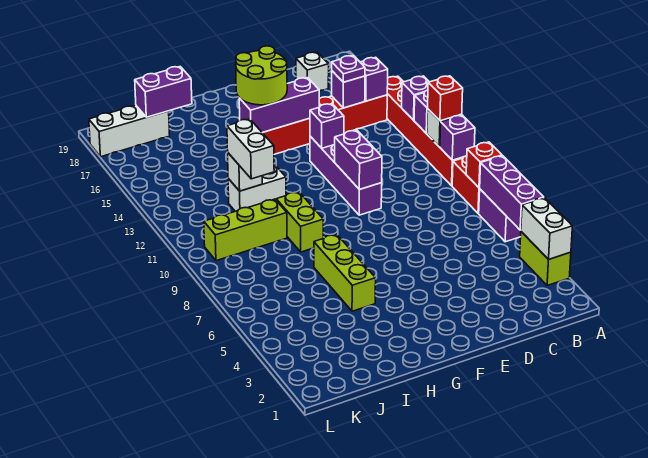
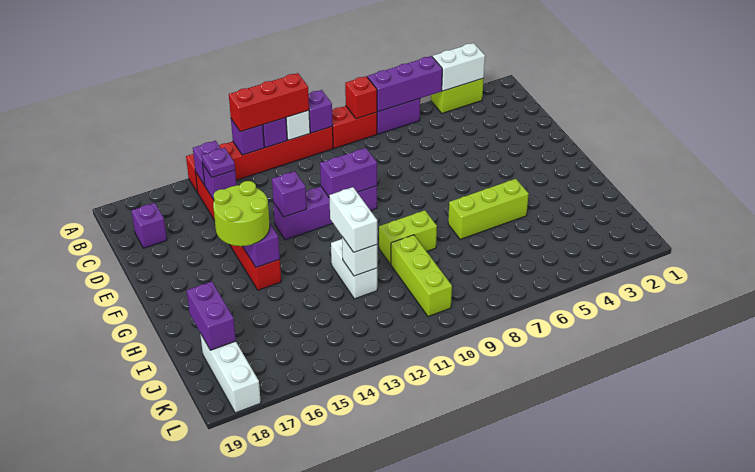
red brick A11 level 3 -> red brick A11:A13 level 3
white brick C18 level 1 -> purple brick C18 level 1
white brick I11:I12 level 3 -> white brick H12:I12 level 3

